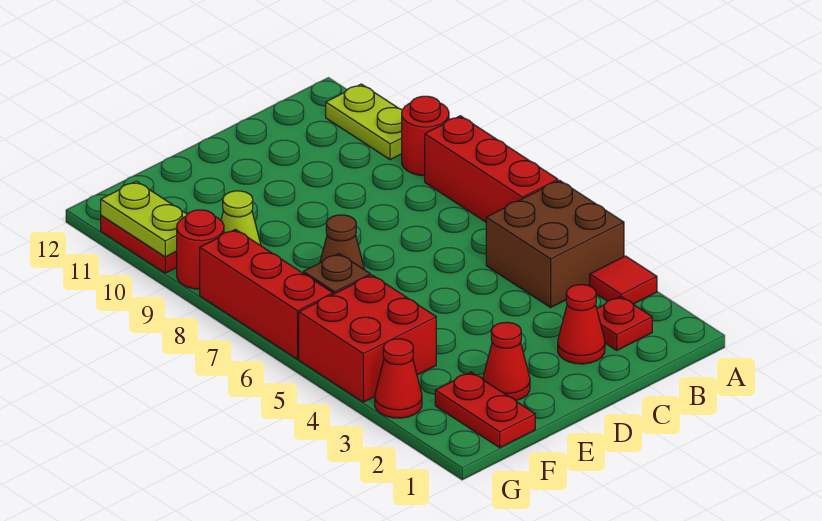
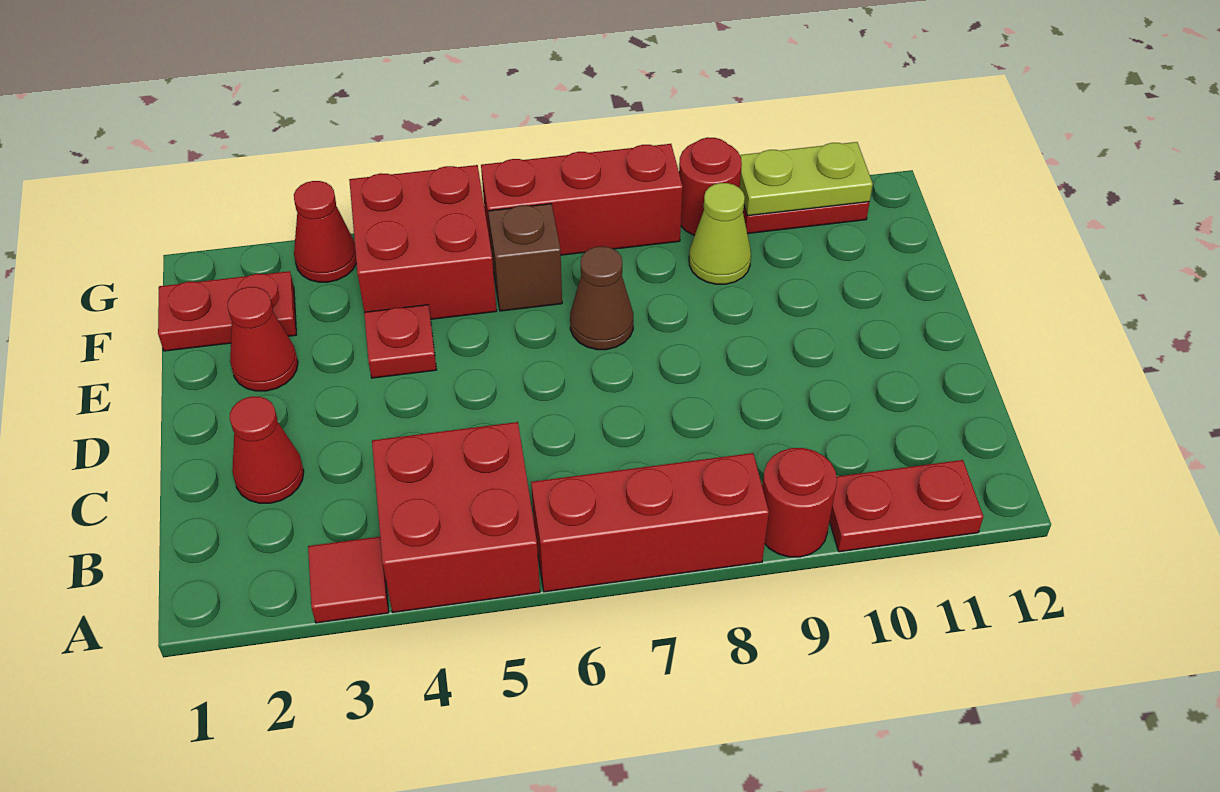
brown brick A4:B5 level 1 -> red brick A4:B5 level 1
lime plate A10:A11 level 1 -> red plate A10:A11 level 1
red plate B2 level 1 -> red plate E4 level 1

